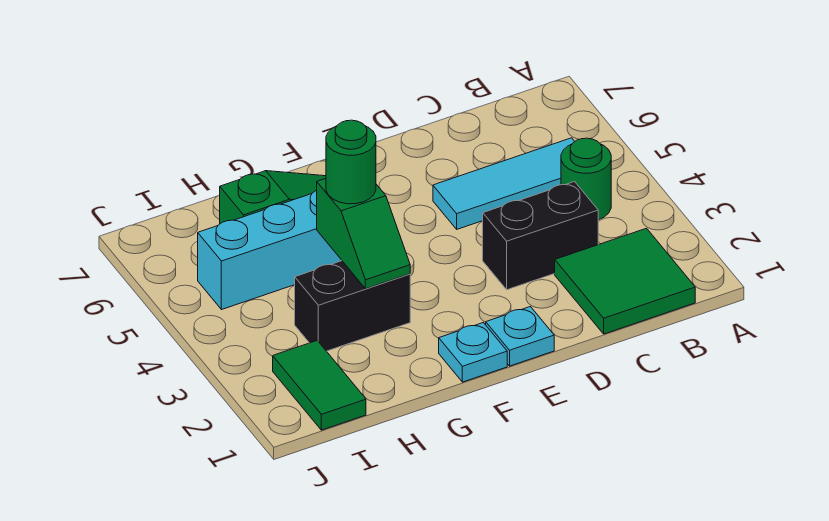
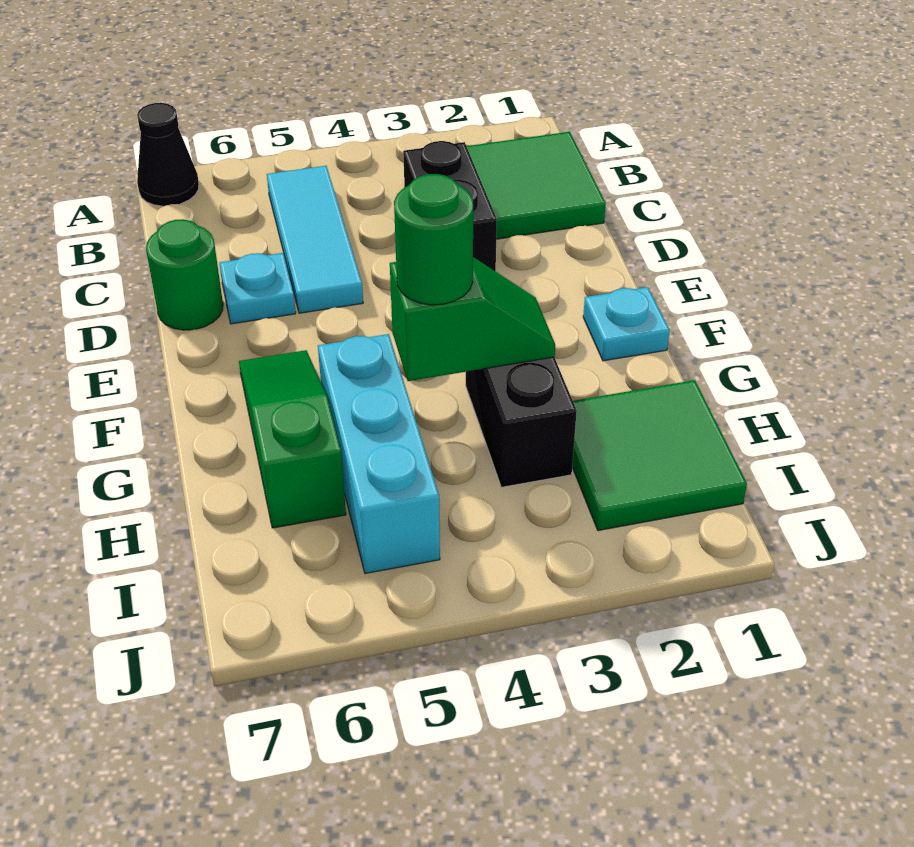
none -> black cone A7 level 1
green round brick B4 level 1 -> green round brick D7 level 1
cyan plate E1 level 1 -> cyan plate D6 level 1
green tile I1:I2 level 1 -> green tile H1:I2 level 1

